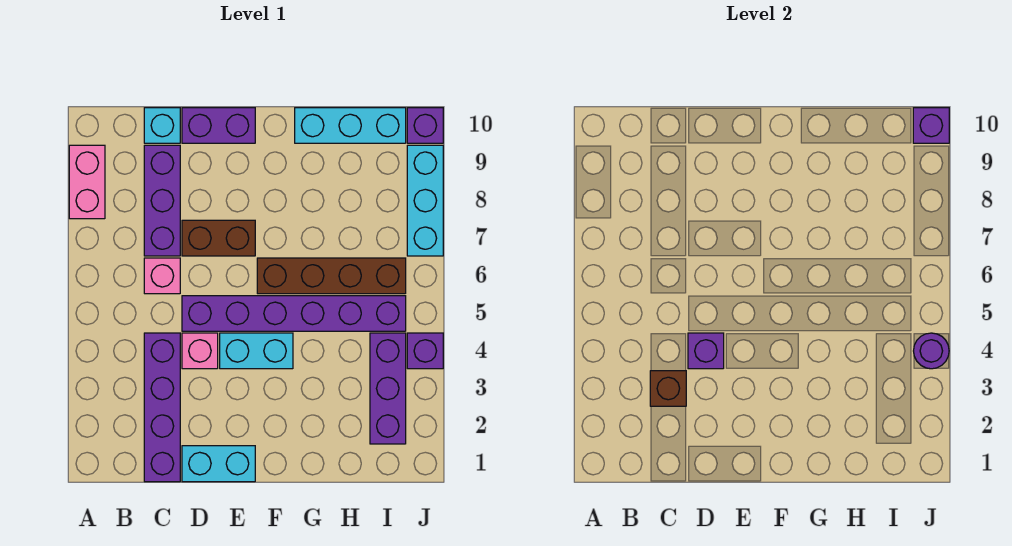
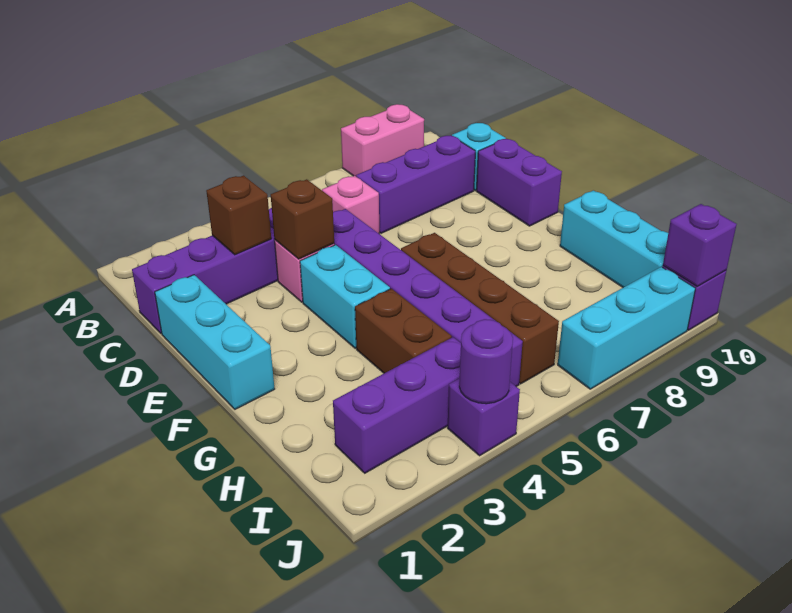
cyan brick D1:E1 level 1 -> cyan brick D1:F1 level 1
purple brick D4 level 2 -> brown brick D4 level 2
brown brick D7:E7 level 1 -> brown brick G4:H4 level 1

